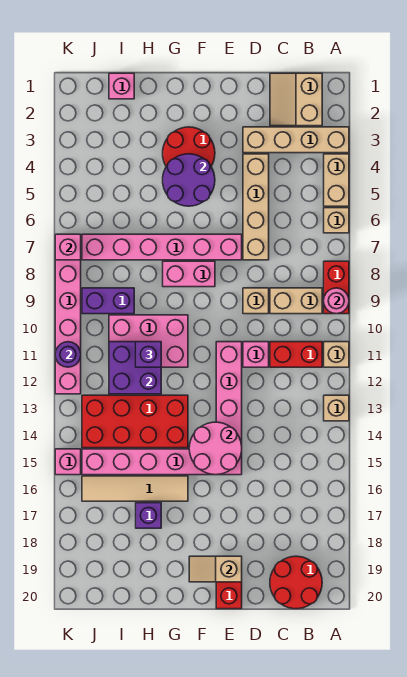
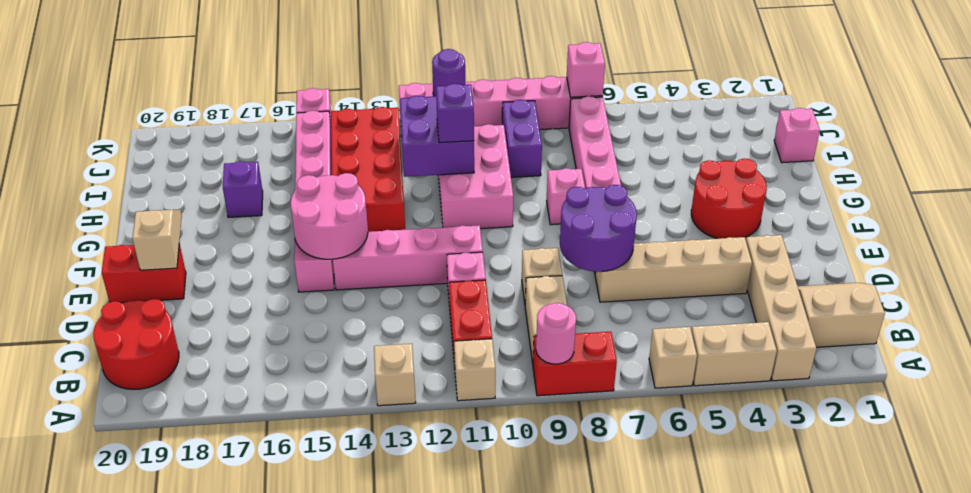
purple round brick F4:G5 level 2 -> purple round brick D7:E8 level 2
pink brick F8:G8 level 1 -> pink brick G8 level 1
tan tile G16:J16 level 1 -> none

